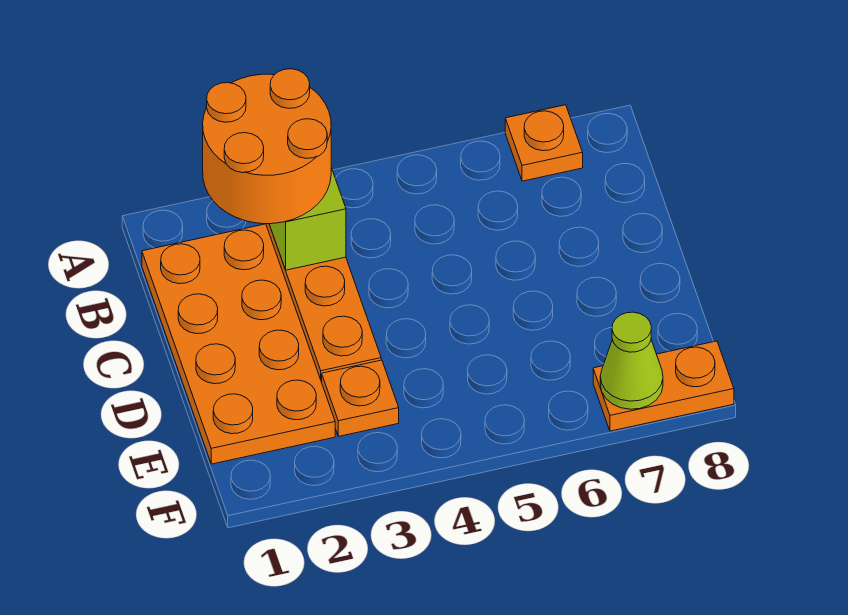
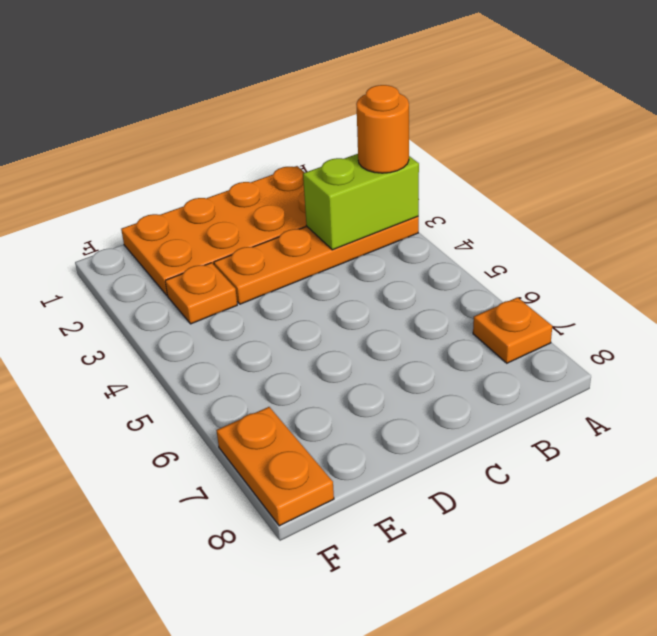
orange round brick A2:B3 level 3 -> orange round brick A3 level 3
lime cone F7 level 2 -> none

